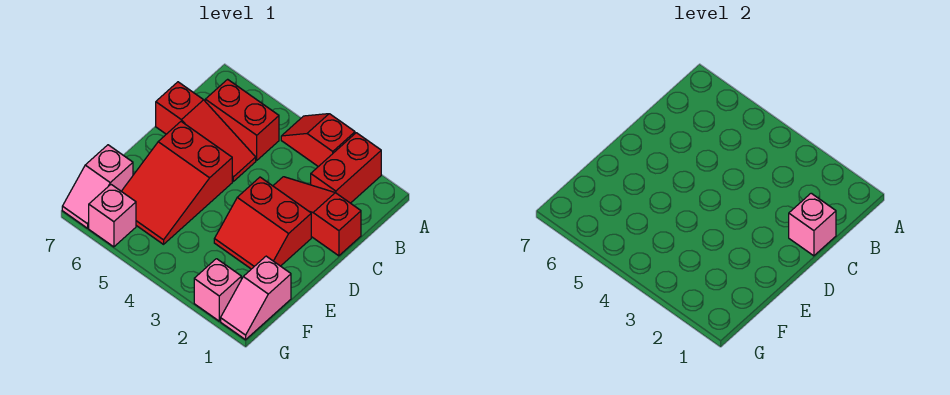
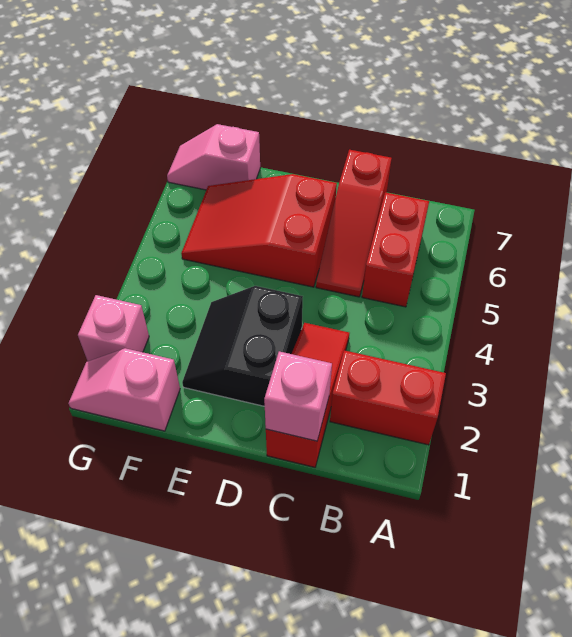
red slope A3:A4 level 1 top 3 -> none
red slope D2:E3 level 1 top D -> black slope D2:E3 level 1 top D
pink brick G6 level 1 -> none

